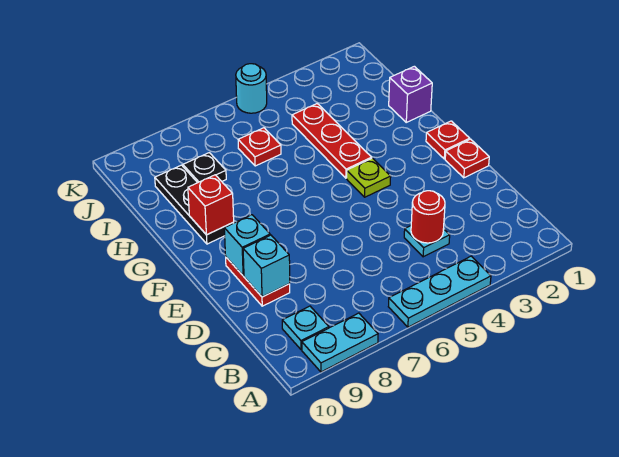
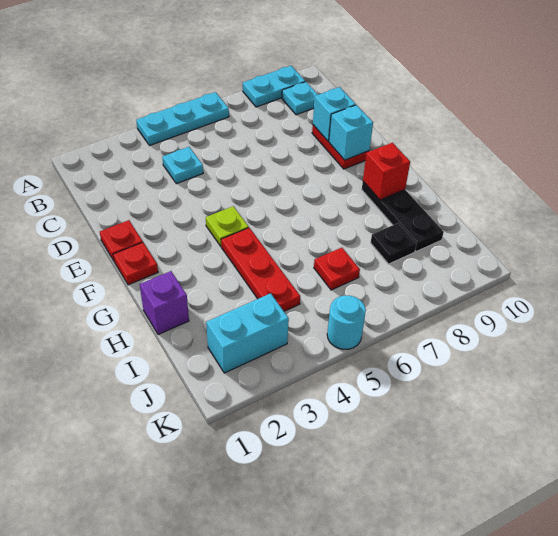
red round brick C4 level 2 -> none
none -> cyan brick J2:J3 level 1

